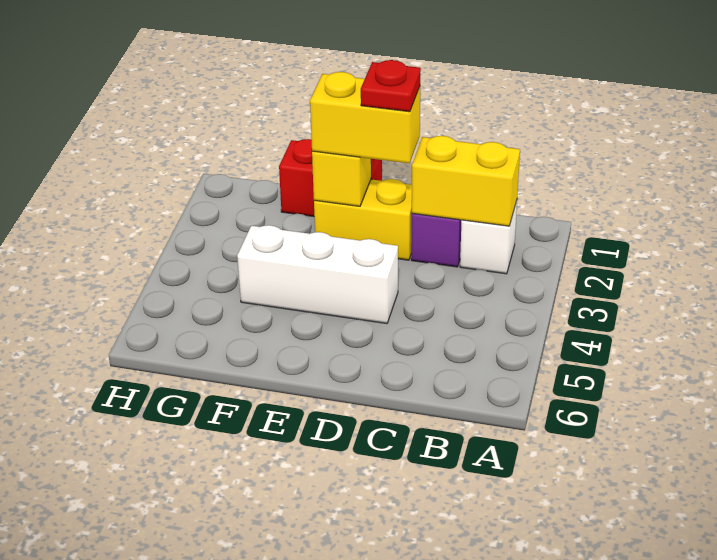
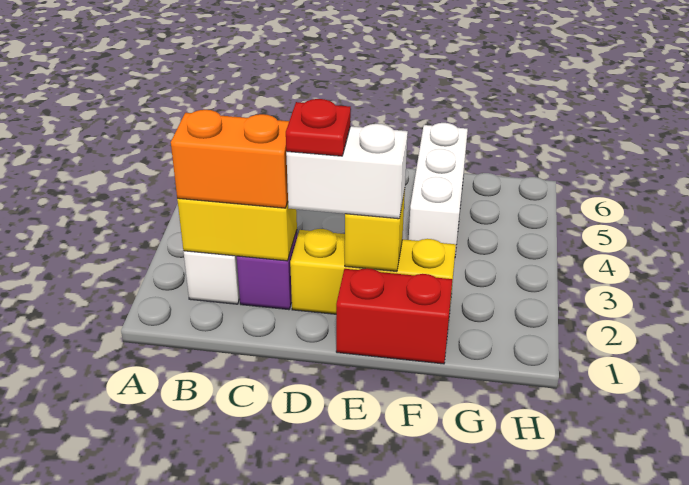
none -> orange brick B2:C2 level 3
yellow brick D2:E2 level 1 -> yellow brick D2:F2 level 1
yellow brick D2:E2 level 3 -> white brick D2:E2 level 3
white brick D4:F4 level 1 -> white brick F4:F6 level 1

